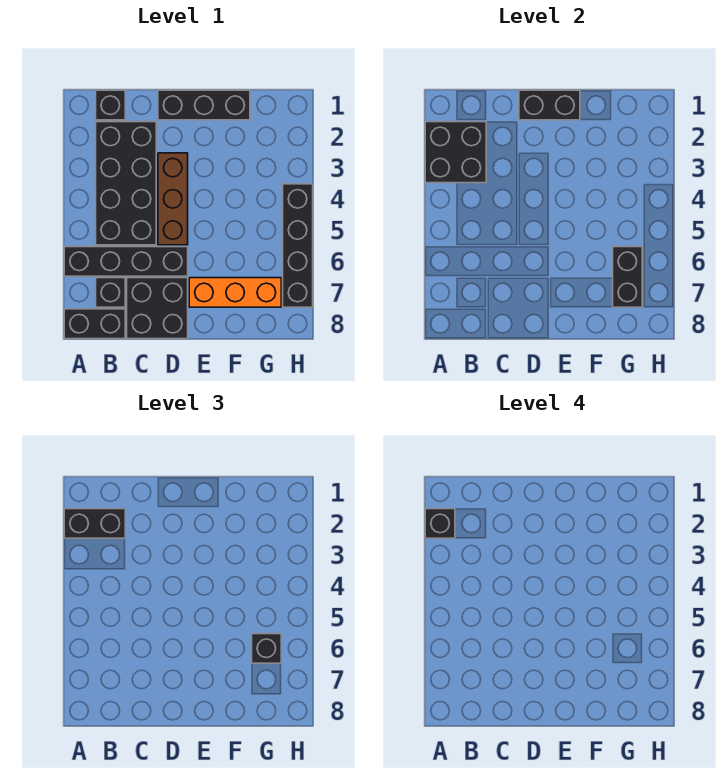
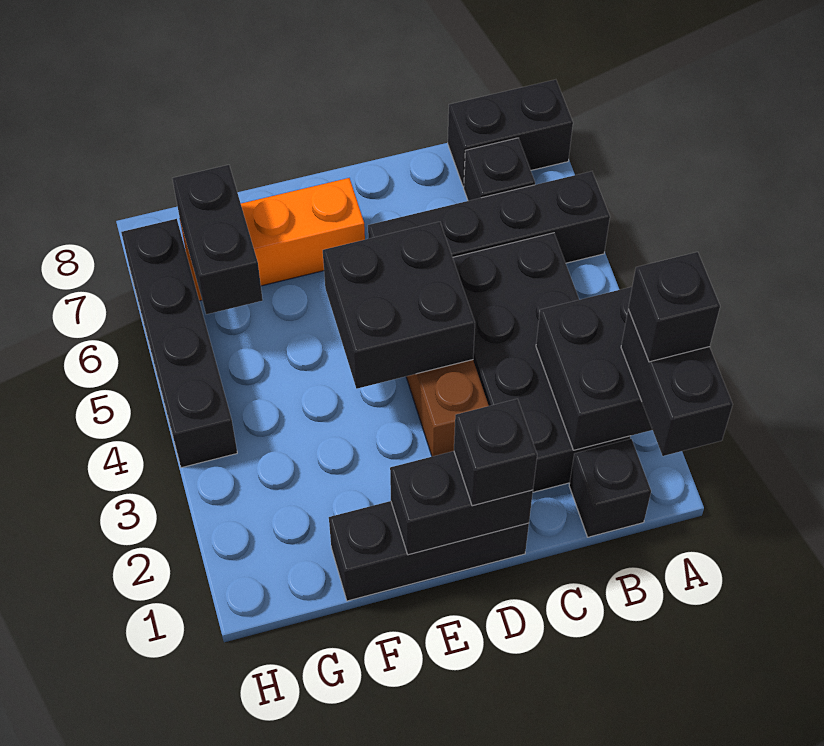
black brick A2:B2 level 3 -> black brick A1:A2 level 3
black brick C7:D8 level 1 -> black brick D4:E5 level 2
black brick G6 level 3 -> black brick D1 level 3

